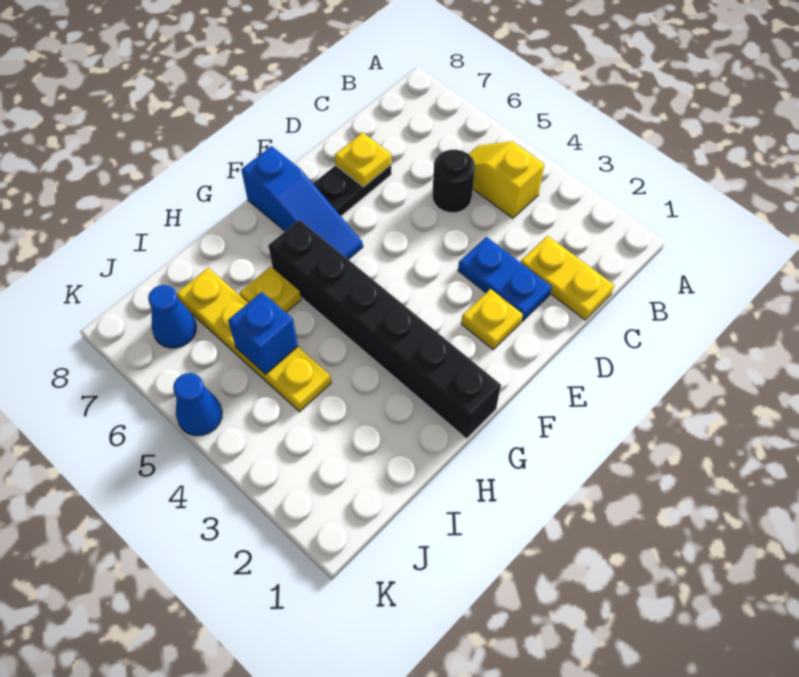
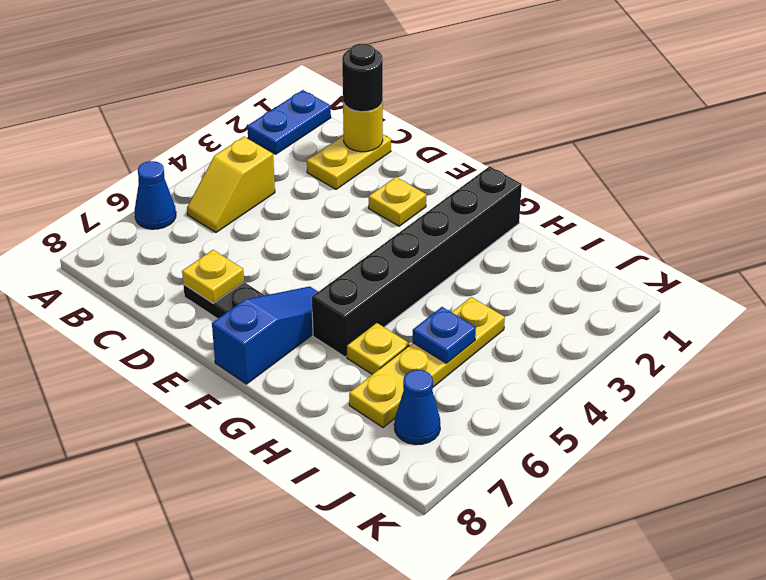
none -> yellow round brick C1 level 2
black round brick C5 level 1 -> black round brick C1 level 3
blue plate D2:D3 level 1 -> blue plate A1:A2 level 1
blue brick I5 level 2 -> blue plate I5 level 2
blue cone K5 level 1 -> blue cone A6 level 1

